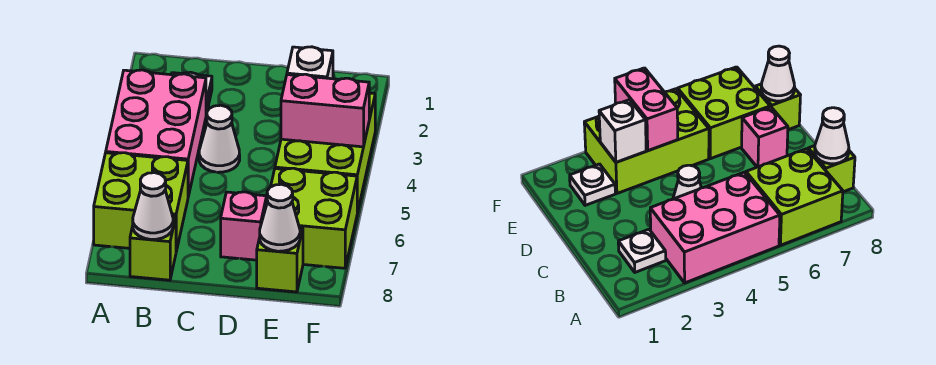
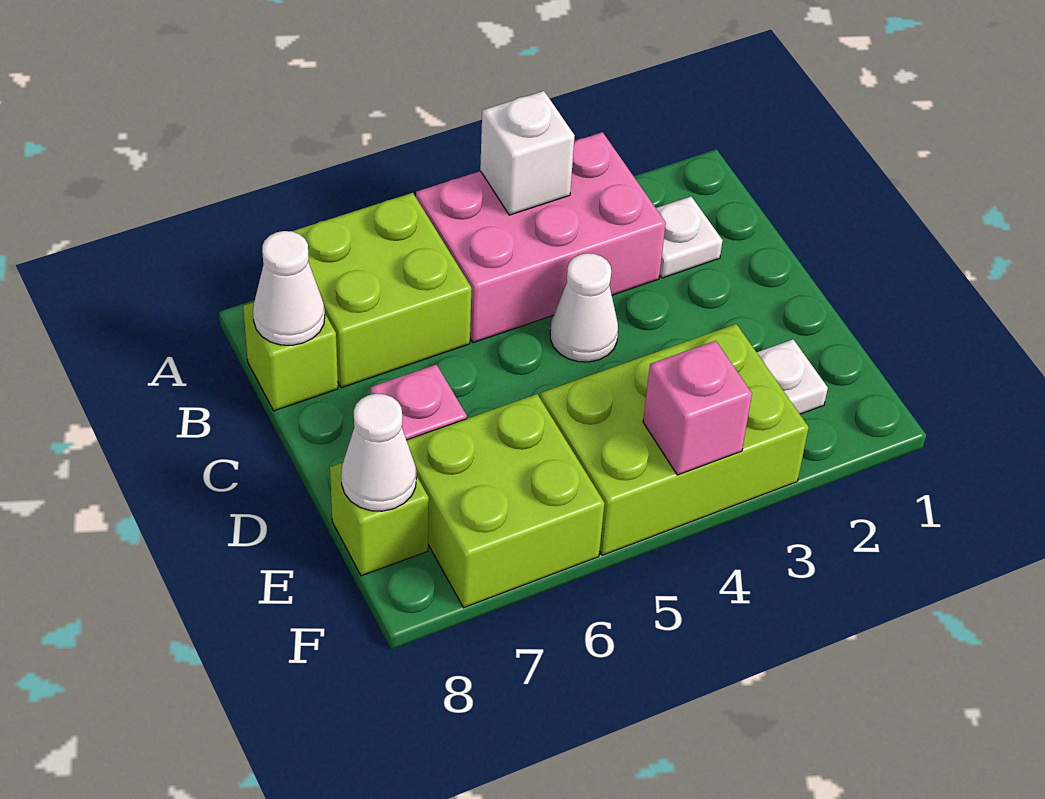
white brick E3 level 2 -> white brick A4 level 2
pink brick E4:F4 level 2 -> pink brick F4 level 2

